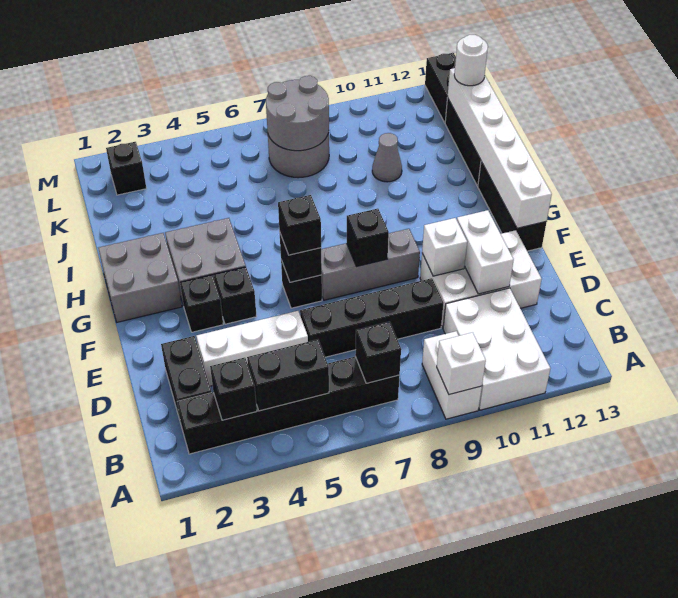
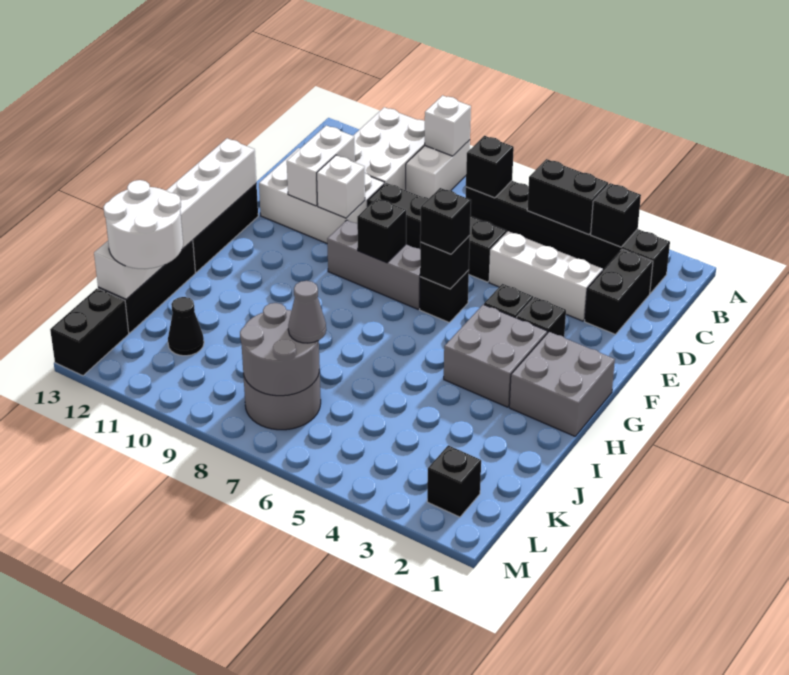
grey cone J10 level 1 -> grey cone K7 level 3
none -> black cone K11 level 1
white round brick K13 level 3 -> white round brick J12:K13 level 3

